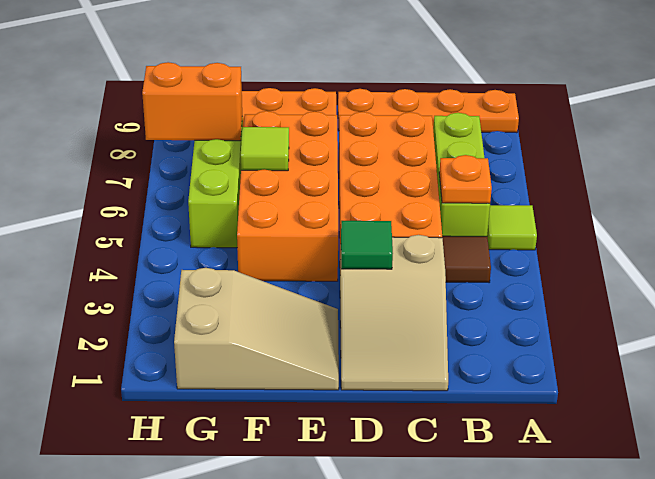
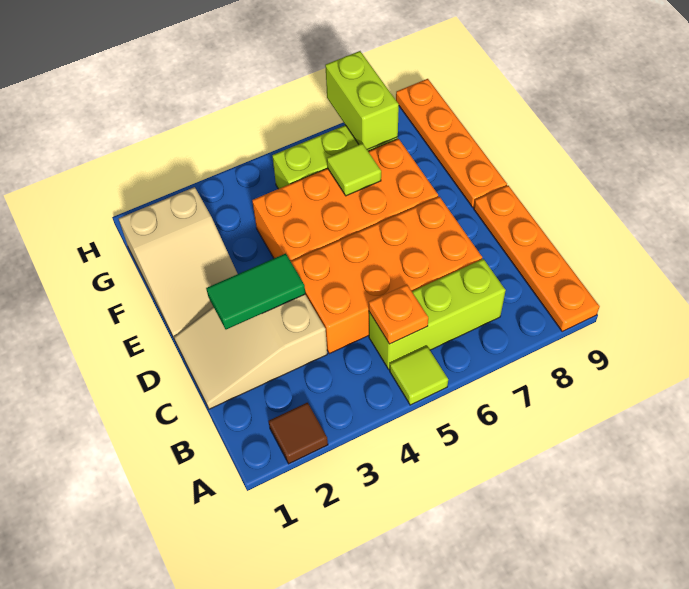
brown tile B4 level 1 -> brown tile A2 level 1
green tile D3 level 2 -> green tile D2:D3 level 2
orange brick G7:H7 level 2 -> lime brick G7:H7 level 2

